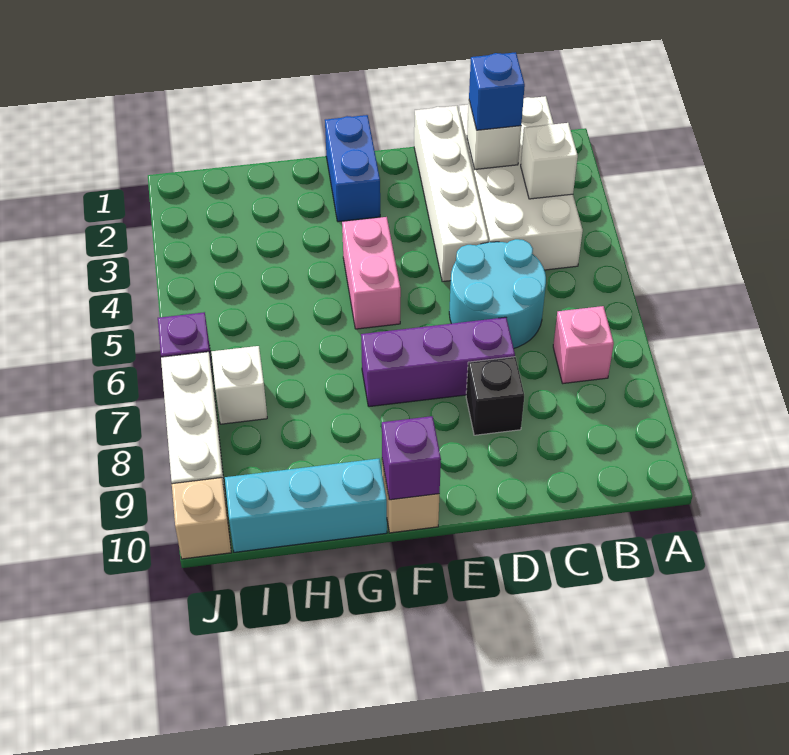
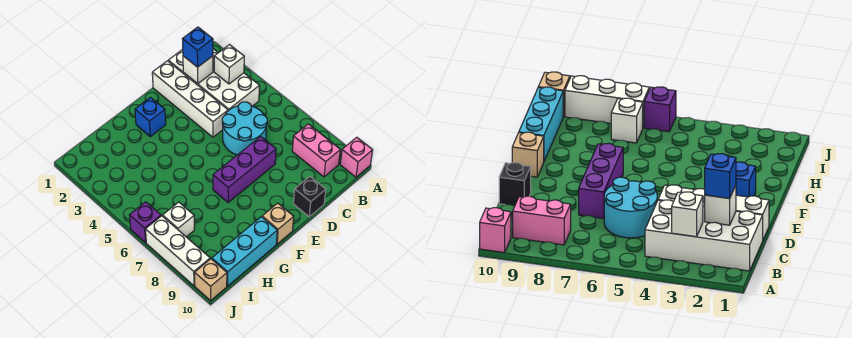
pink brick B7 level 1 -> pink brick A10 level 1
black brick D8 level 1 -> black brick D10 level 1
blue brick F1:F2 level 1 -> blue brick F2 level 1
pink brick F4:F5 level 1 -> pink brick B8:B9 level 1
purple brick F10 level 2 -> none

